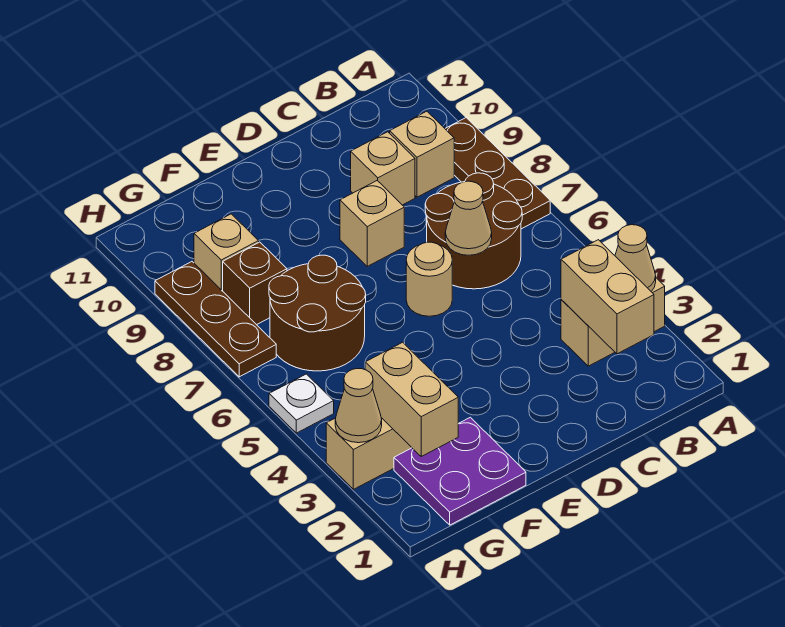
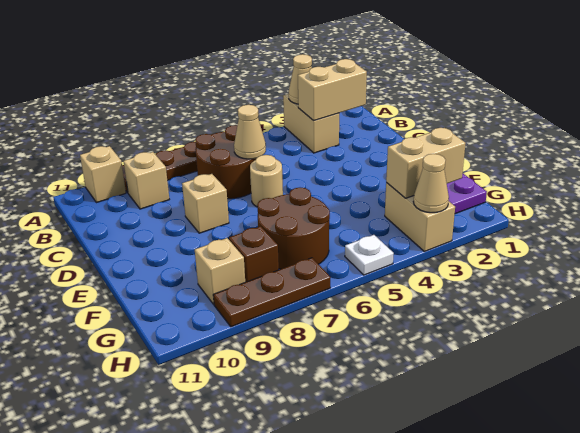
tan brick C9 level 1 -> tan brick A10 level 1

